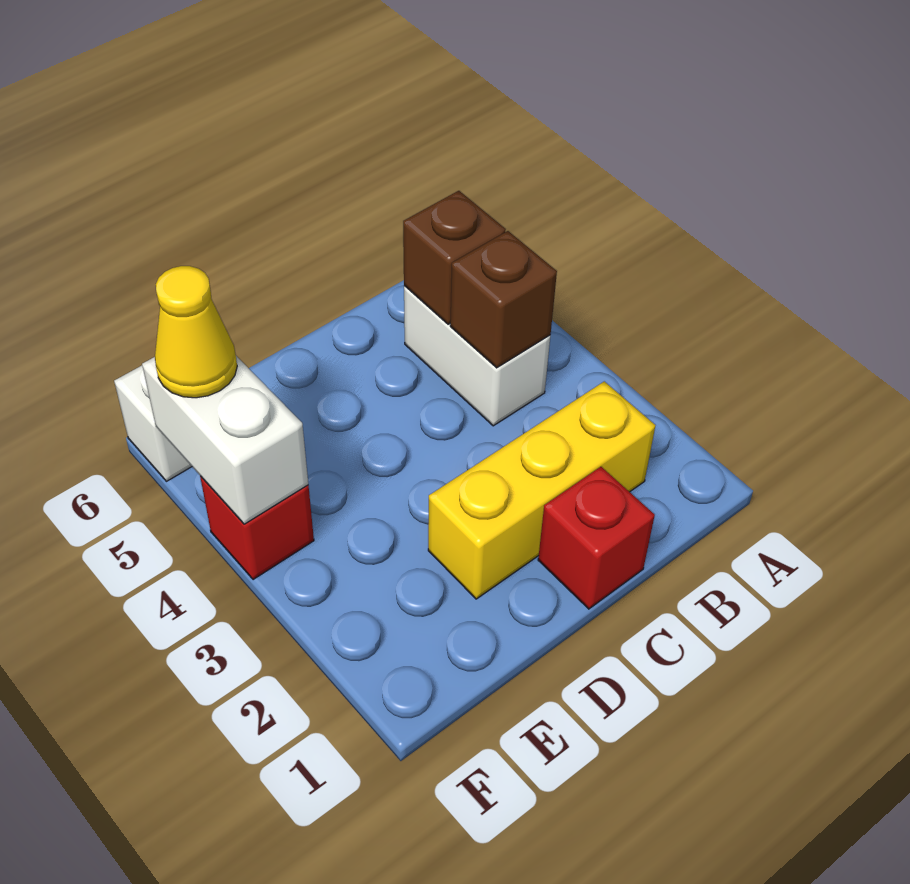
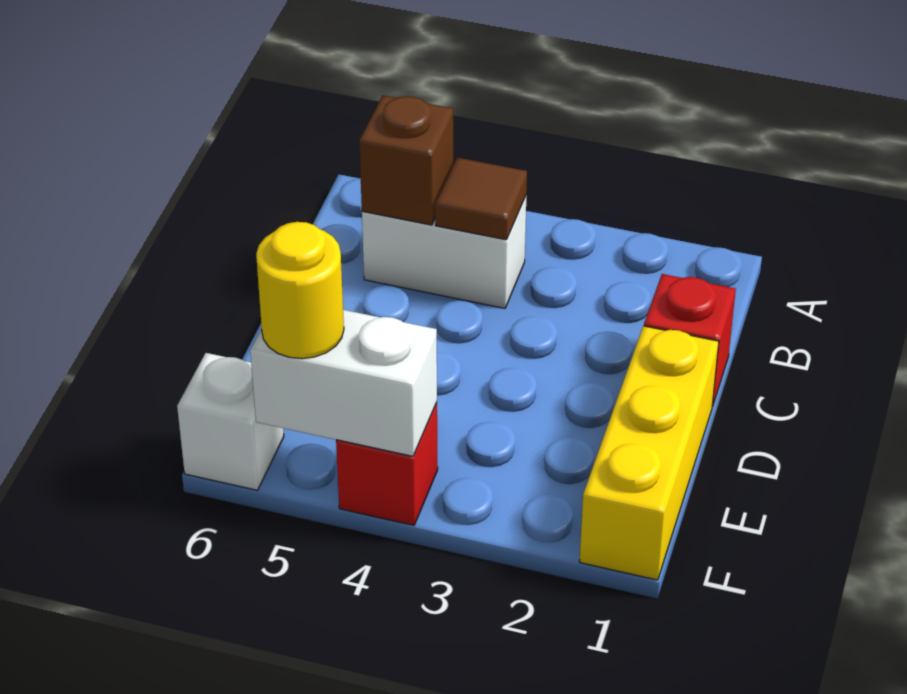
yellow brick B2:D2 level 1 -> yellow brick D1:F1 level 1
brown brick B4 level 2 -> brown tile B4 level 2
yellow cone F5 level 3 -> yellow round brick F5 level 3

